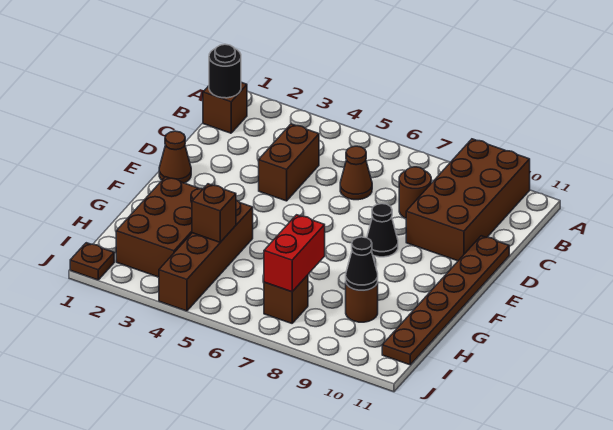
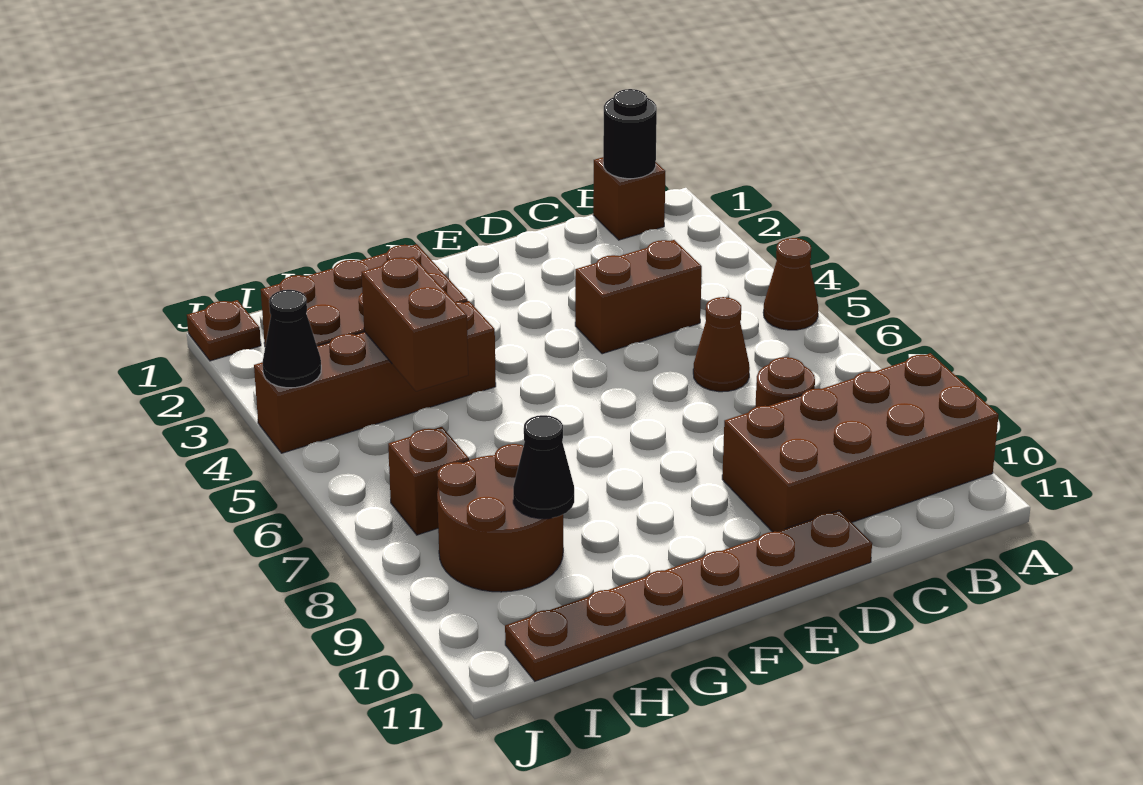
brown cone E1 level 1 -> brown cone A5 level 1
black cone E8 level 1 -> black cone J4 level 2
brown brick H4 level 2 -> brown brick H4:H5 level 2
red brick H7:I7 level 2 -> none
brown round brick H9 level 1 -> brown round brick H8:I9 level 1

